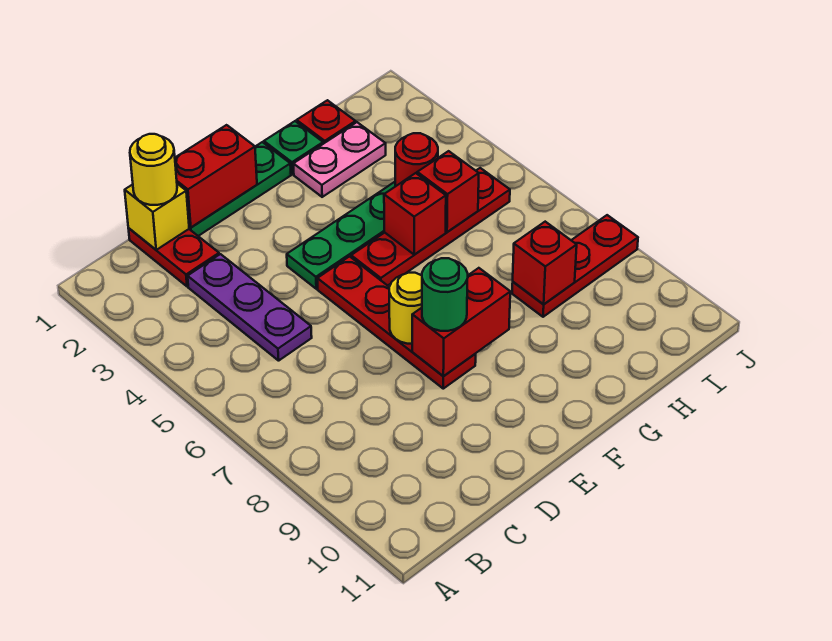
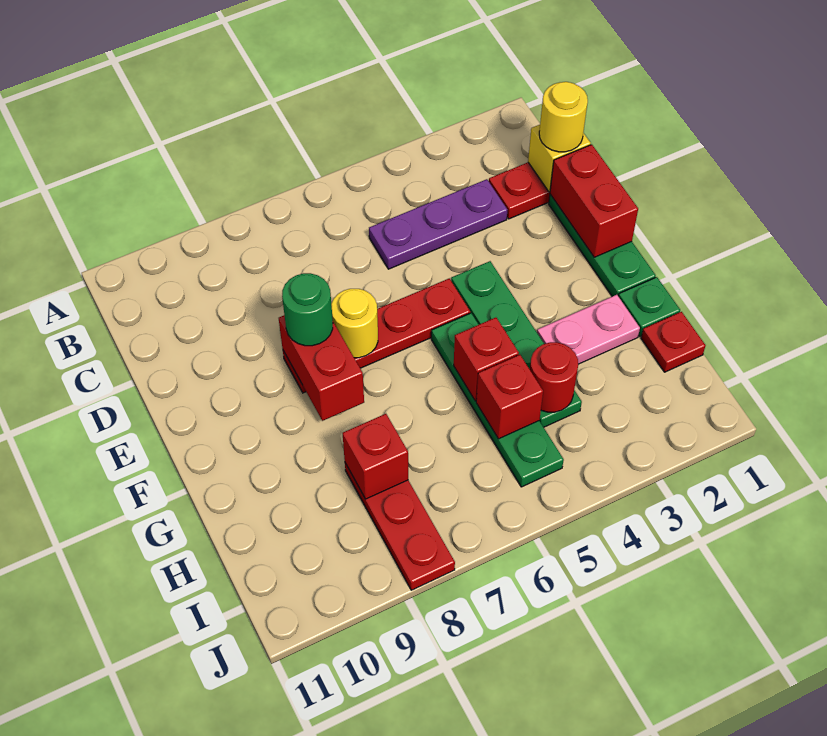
red plate F5:I5 level 1 -> green plate F5:I5 level 1
pink plate G2:H2 level 1 -> pink plate G2:G3 level 1

